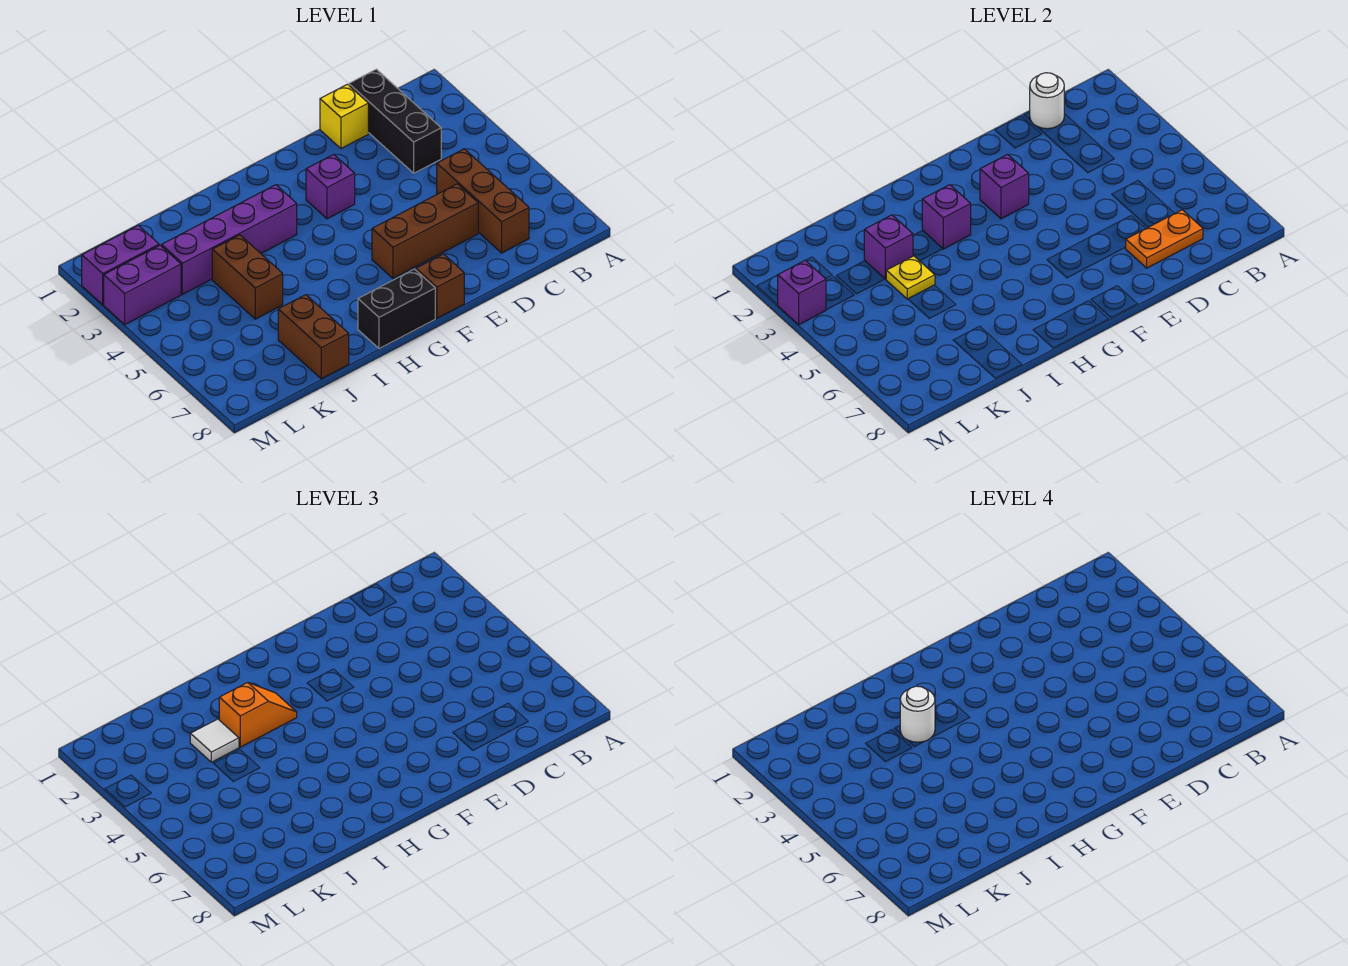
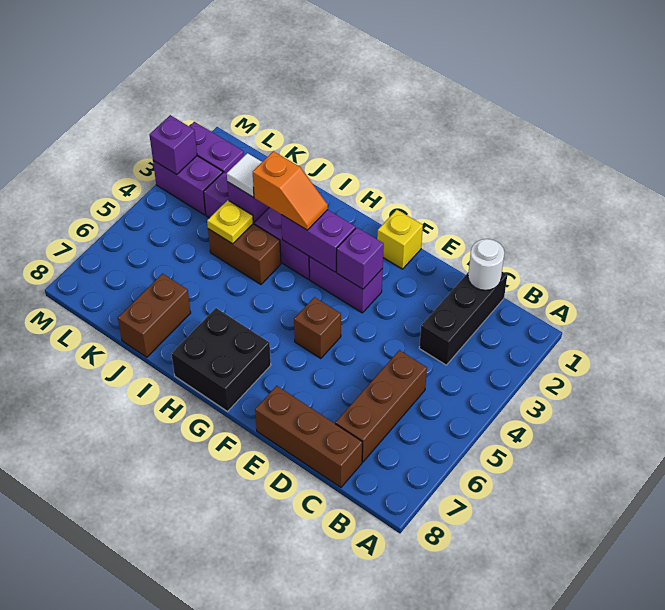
orange plate C7:D7 level 2 -> none
yellow brick D1 level 1 -> yellow brick F1 level 1
brown brick D6:F6 level 1 -> brown brick C8:E8 level 1
purple brick F3 level 1 -> purple brick F3:G3 level 1
brown brick F8 level 1 -> brown brick F5 level 1
black brick G8:H8 level 1 -> black brick G7:H8 level 1
purple brick H3 level 2 -> purple brick G3:H3 level 2
white round brick I3 level 4 -> none
brown brick J4:J5 level 1 -> brown brick I4:J4 level 1

